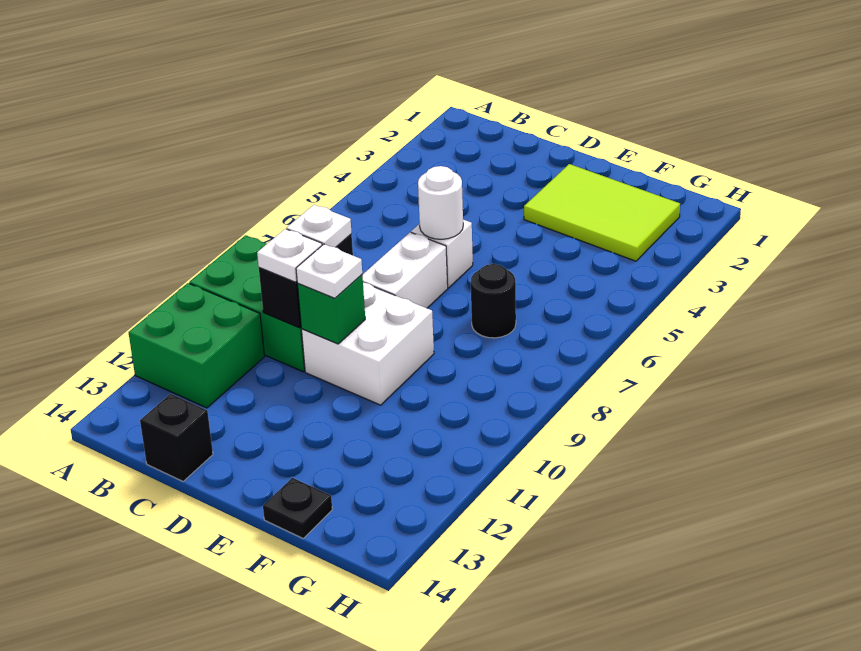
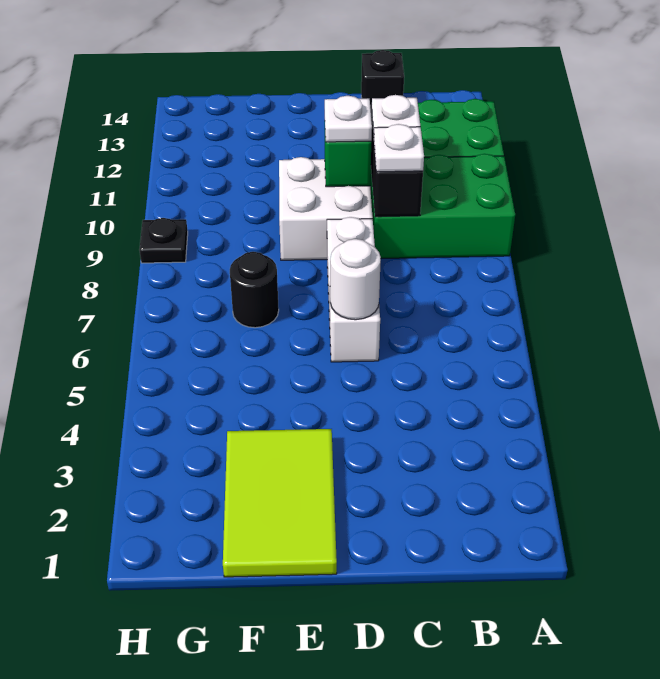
lime tile E2:G3 level 1 -> lime tile E1:F3 level 1
black plate F14 level 1 -> black plate H9 level 1

